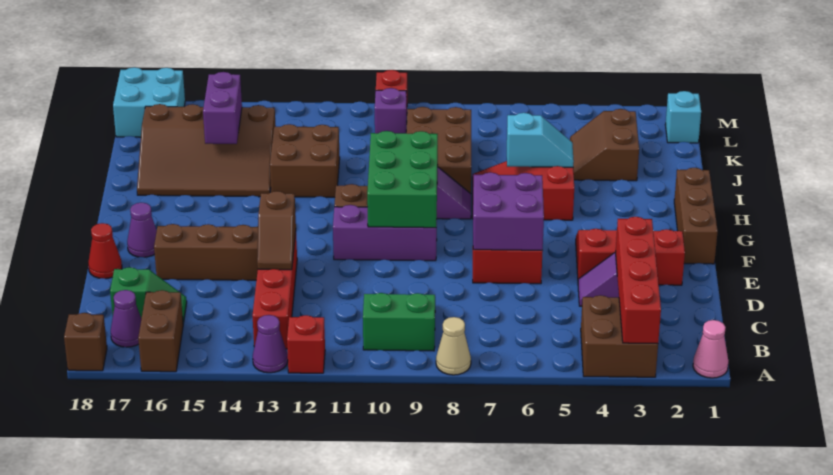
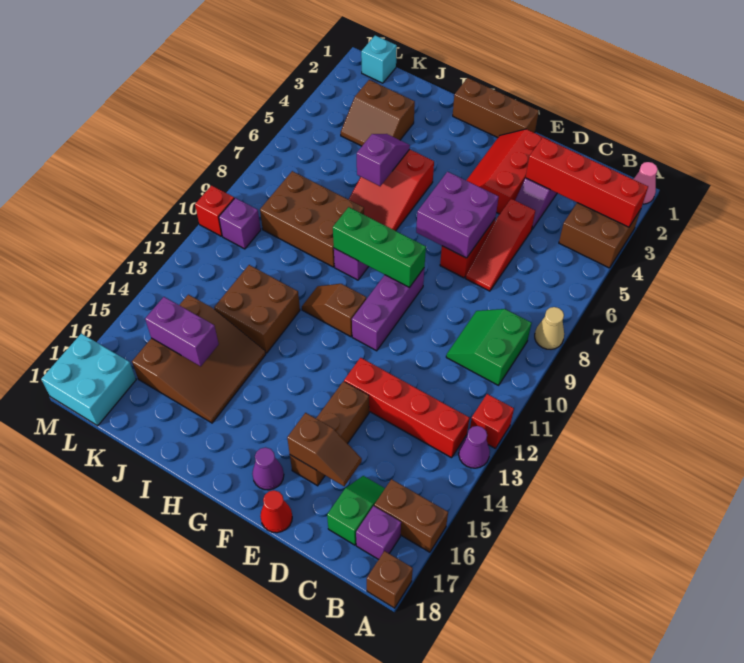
purple cone B17 level 1 -> purple brick B17 level 1
none -> red slope D5:D7 level 1 top 5
brown slope D13:E13 level 2 top E -> brown slope D16:E16 level 2 top E
green brick F9:H10 level 2 -> green brick F9:H9 level 2
cyan slope I5:I6 level 2 top 6 -> purple slope I5:I6 level 2 top 6
brown slope I14:K17 level 1 top K -> brown slope I14:K16 level 1 top K

